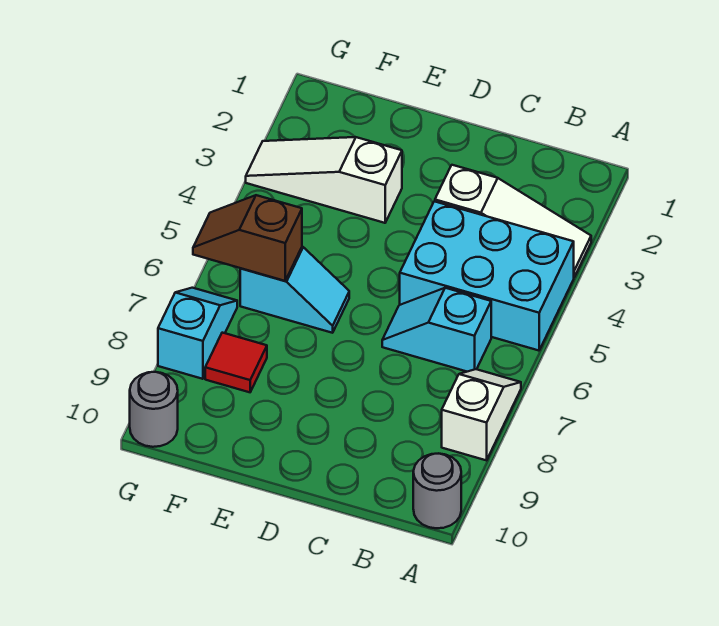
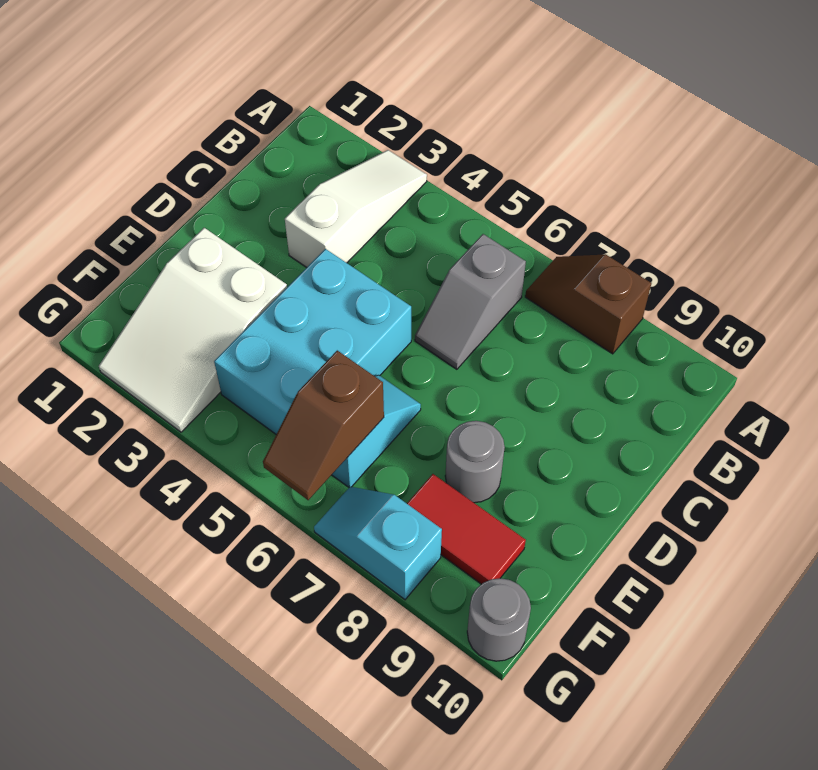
cyan brick A4:C5 level 1 -> cyan brick D4:F5 level 1
white slope A7:A8 level 1 top 8 -> brown slope A7:A8 level 1 top 8
grey round brick A10 level 1 -> grey round brick E8 level 1
cyan slope B6:C6 level 1 top B -> grey slope B6:C6 level 1 top B
white slope E3:G3 level 1 top E -> white slope E2:G3 level 1 top E
red tile F8 level 1 -> red tile F8:F9 level 1

